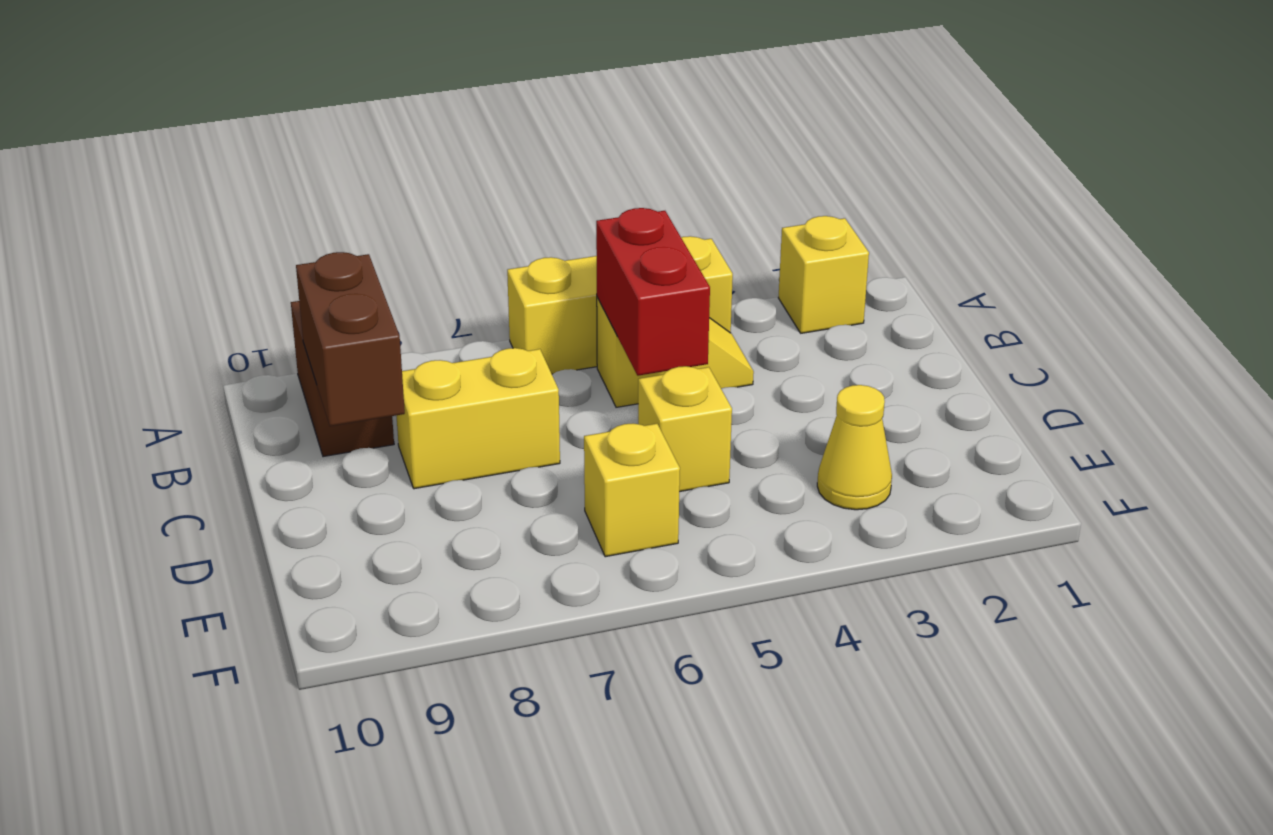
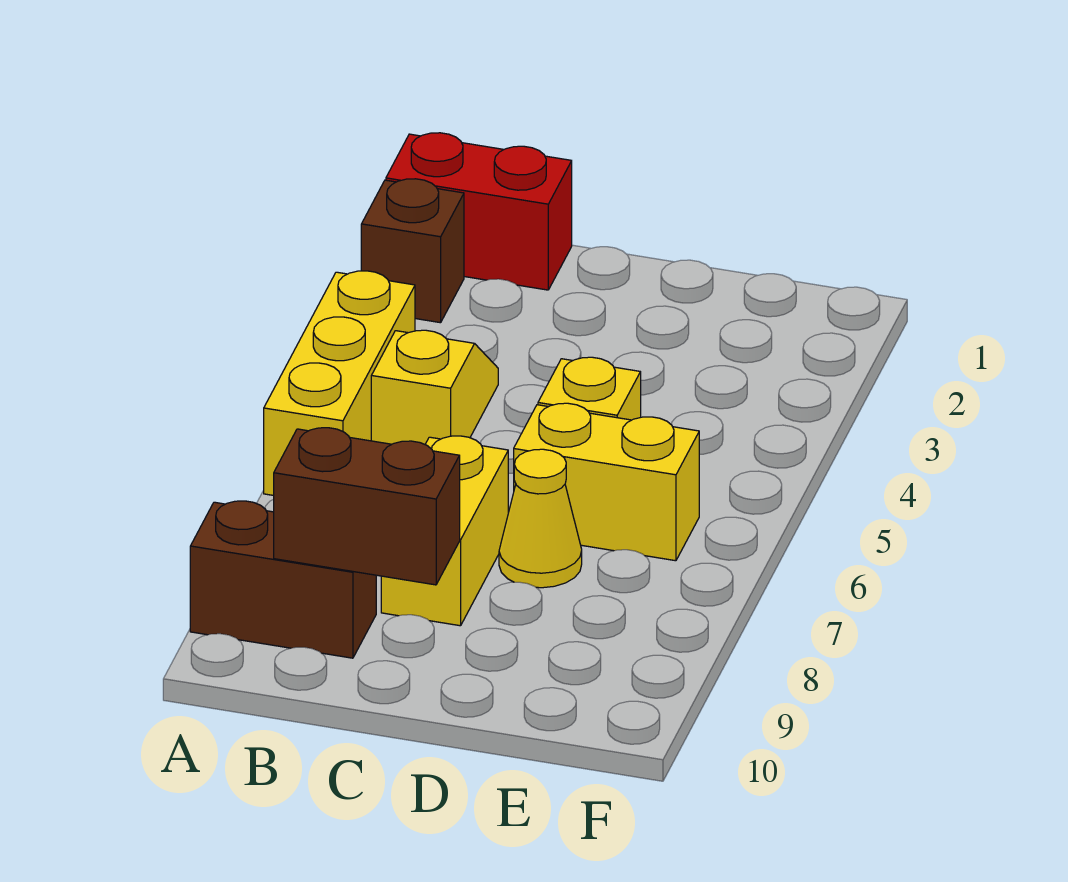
yellow brick A2 level 1 -> brown brick A2 level 1
red brick B5:C5 level 2 -> red brick A1:B1 level 1
yellow cone E3 level 1 -> yellow cone D7 level 1
yellow brick E6 level 1 -> yellow brick D6:E6 level 1

